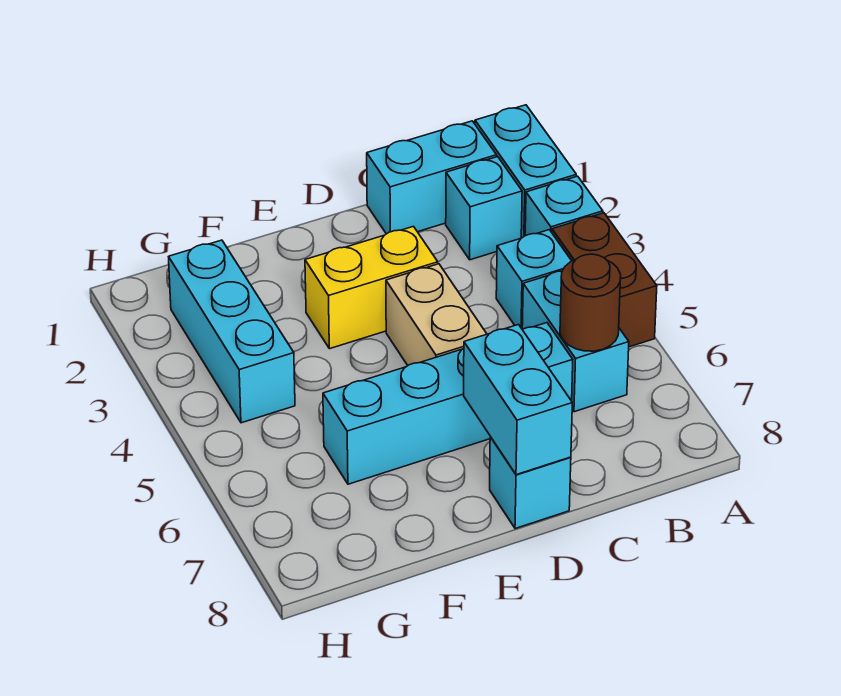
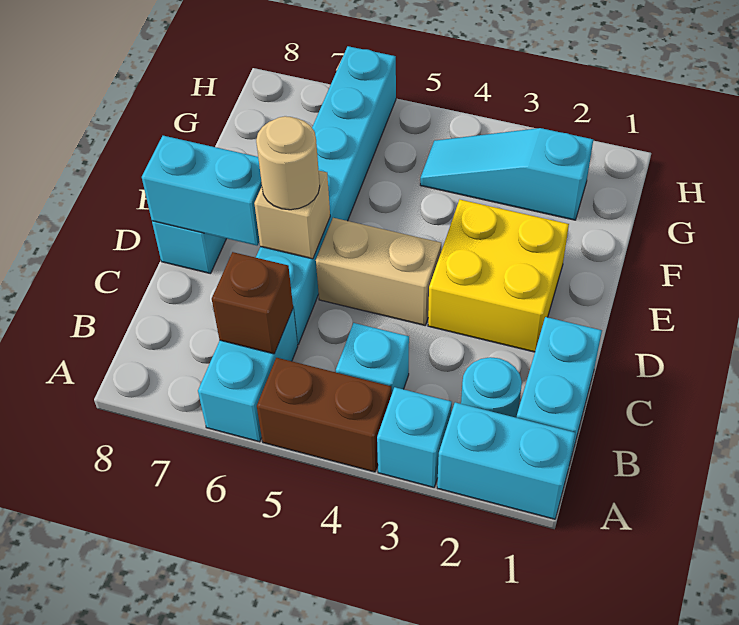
cyan brick B2 level 1 -> cyan round brick B2 level 1
cyan brick B5:B6 level 1 -> cyan brick A6:B6 level 1
brown round brick B6 level 2 -> brown brick B6 level 2
cyan brick C6:F6 level 1 -> cyan brick C6:H6 level 1
yellow brick D3:E3 level 1 -> yellow brick D2:E3 level 1
none -> tan brick D6 level 2
none -> tan round brick D6 level 3
cyan brick G2:G4 level 1 -> cyan slope G2:G4 level 1 top 2

